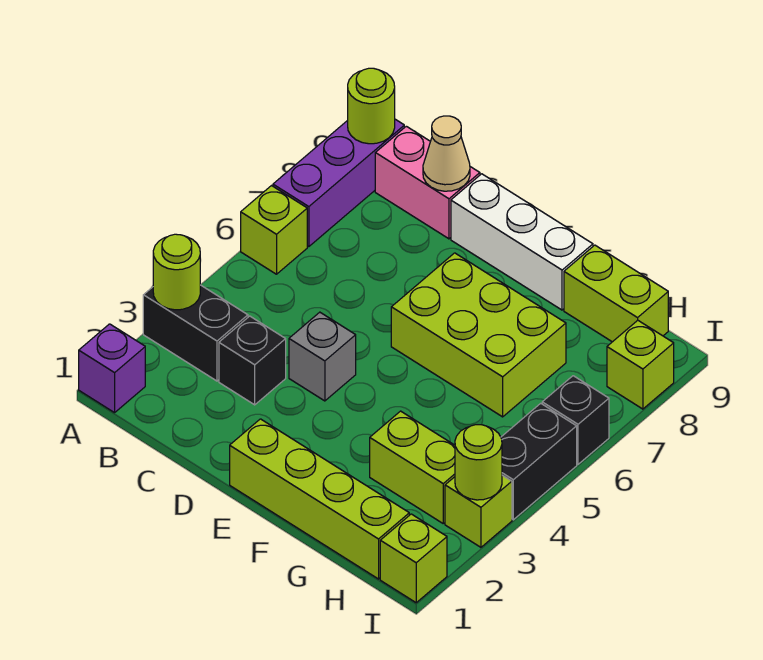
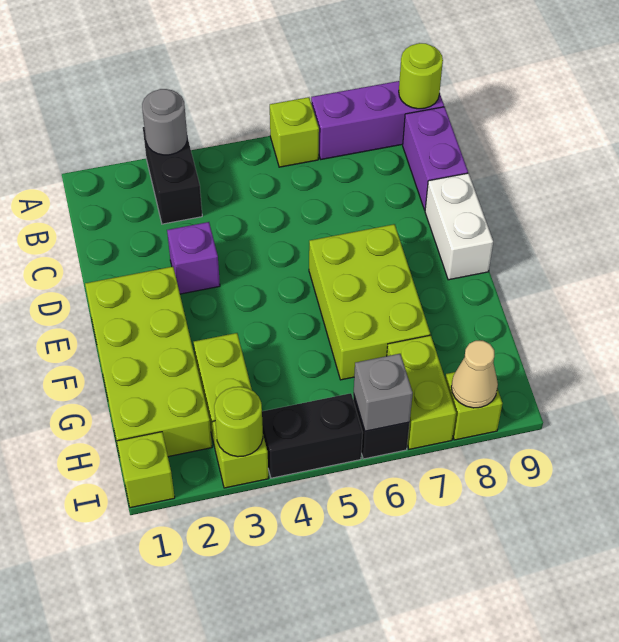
purple brick A1 level 1 -> purple brick D3 level 1
lime round brick A3 level 2 -> grey round brick A3 level 2
pink brick B9:C9 level 1 -> purple brick B9:C9 level 1
black brick C3 level 1 -> none
tan cone C9 level 2 -> tan cone I8 level 2
grey brick D4 level 1 -> grey brick I6 level 2
white brick D9:F9 level 1 -> white brick D9:E9 level 1
lime brick E1:H1 level 1 -> lime brick E1:H2 level 1
lime brick G9:H9 level 1 -> lime brick H7:I7 level 1

